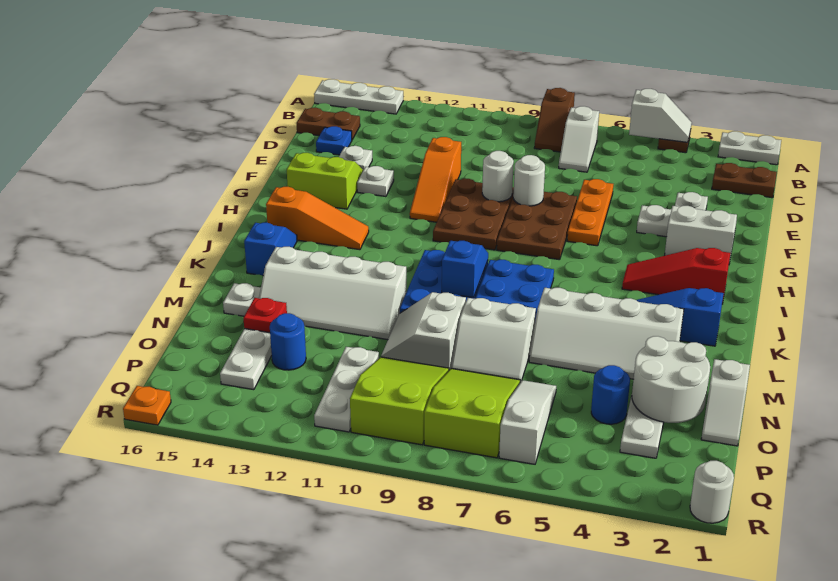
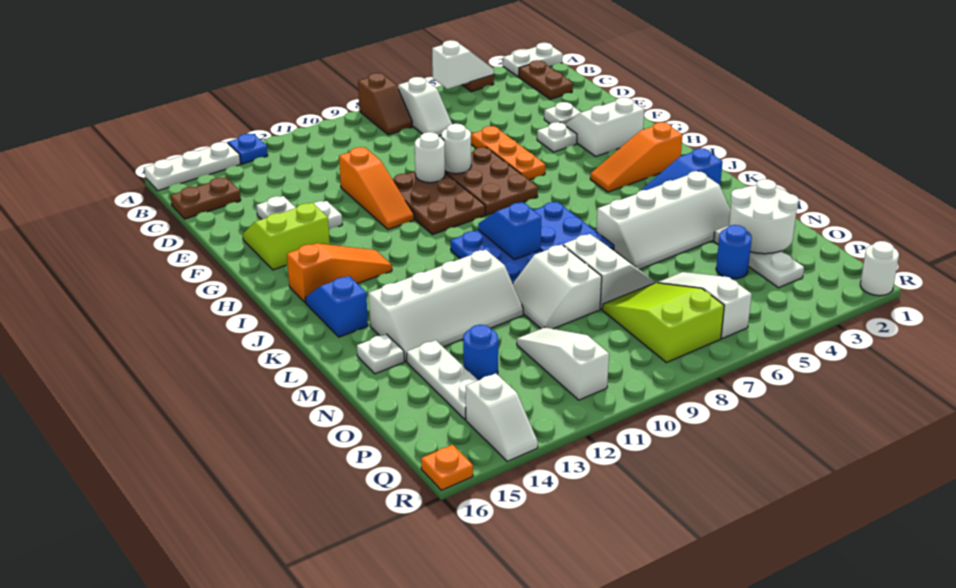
brown plate C1:C2 level 1 -> brown plate B2:C2 level 1
blue plate D15 level 1 -> blue plate A13 level 1
red slope I2:I4 level 1 top 2 -> orange slope I2:I4 level 1 top 2
white slope M7:N8 level 1 top M -> white slope M7:N8 level 1 top 8
white slope N1:O1 level 1 top N -> white slope Q14:R14 level 1 top Q
red plate N14 level 2 -> none
lime slope O9:Q10 level 1 top Q -> none
white plate O11:Q11 level 1 -> white slope O11:Q11 level 1 top Q

